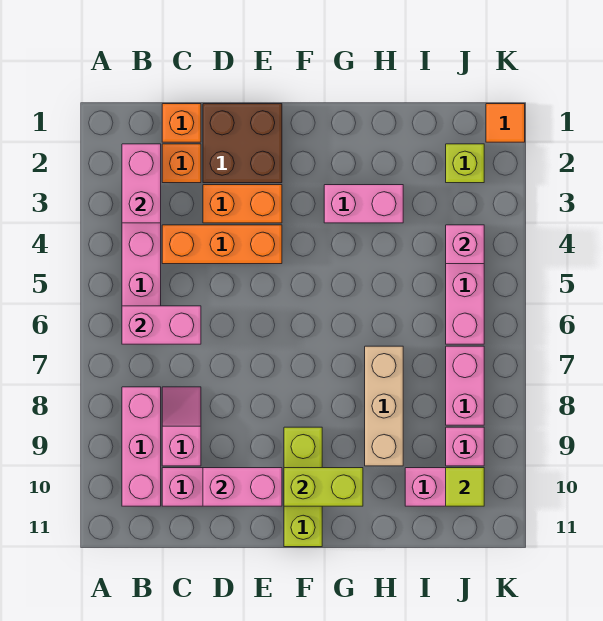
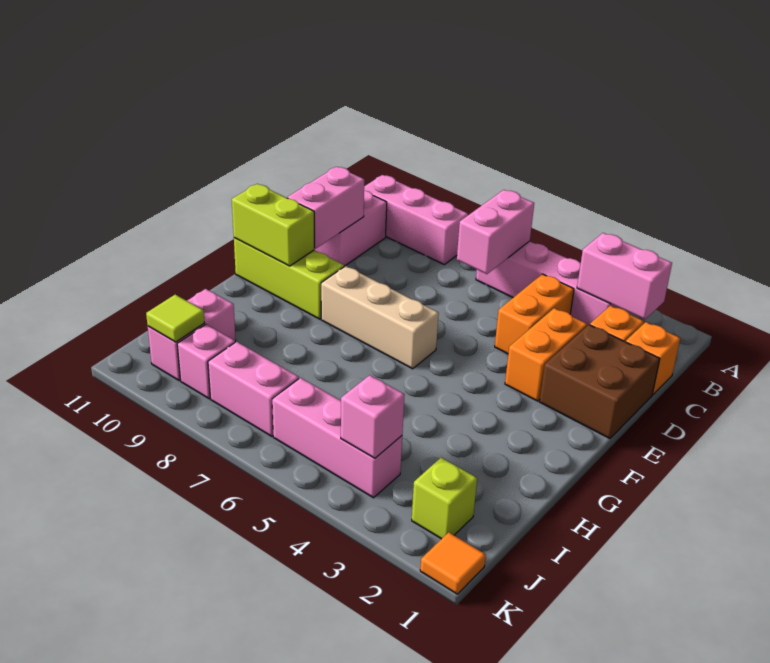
orange brick C4:E4 level 1 -> orange brick C4:D4 level 1
pink slope C8:C9 level 1 top 9 -> none
lime brick F10:G10 level 2 -> lime brick F10:F11 level 2
pink brick G3:H3 level 1 -> none
tan brick H7:H9 level 1 -> tan brick F6:F8 level 1

